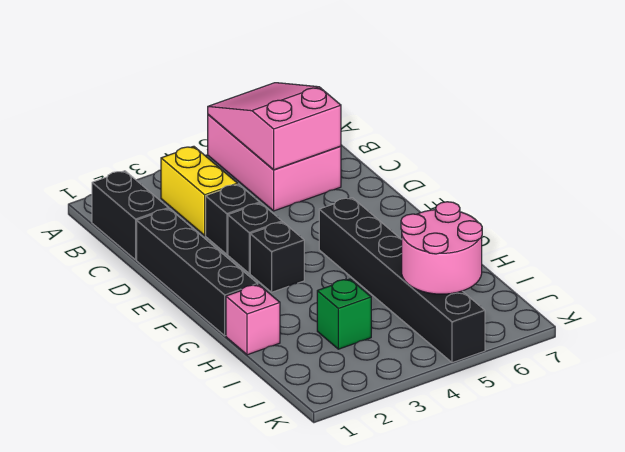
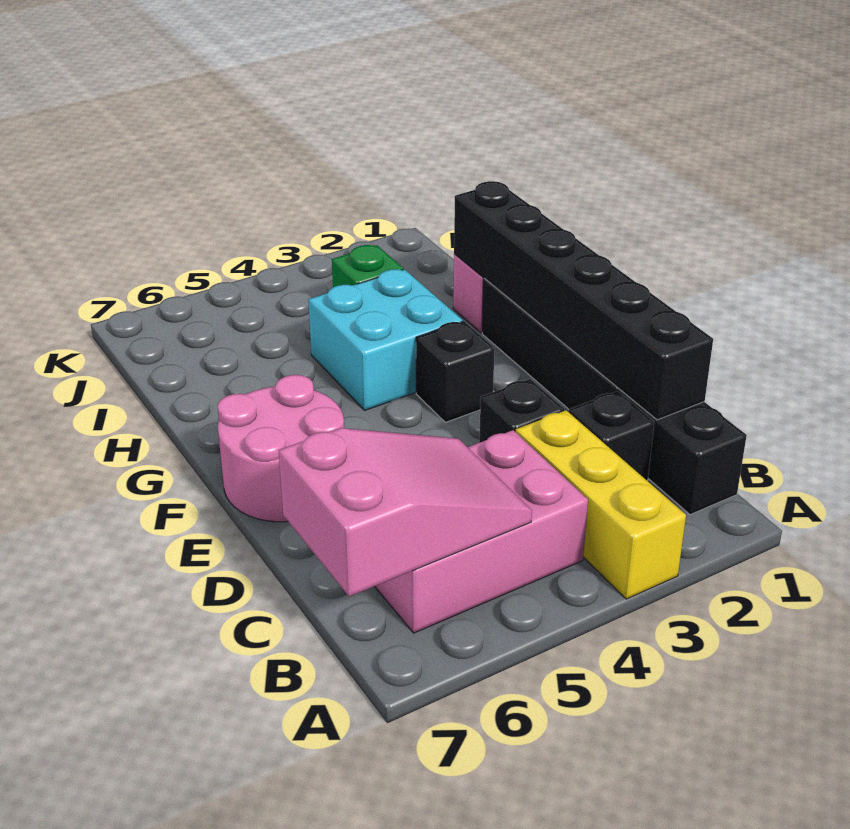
pink brick A5:C6 level 1 -> pink brick B4:C6 level 1
pink slope A5:C6 level 2 top C -> pink slope B5:C7 level 2 top 7
yellow brick B3:C3 level 1 -> yellow brick A3:C3 level 1
black brick E3 level 1 -> black brick C2 level 1
black brick F5:K5 level 1 -> black brick C1:H1 level 2
none -> cyan brick G3:H4 level 1
pink round brick I5:J6 level 2 -> pink round brick E6:F7 level 1

